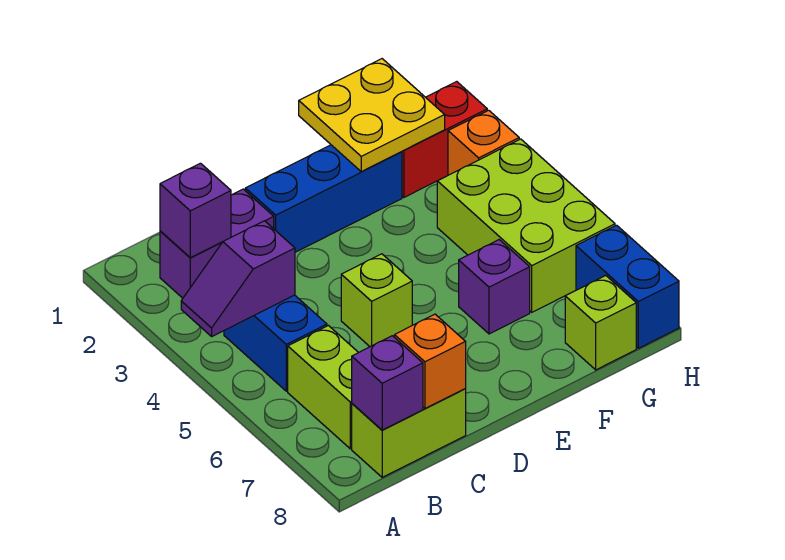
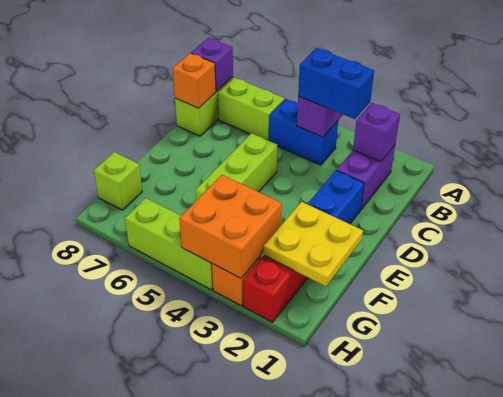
lime brick D5 level 1 -> lime brick D5:F5 level 1
purple brick F6 level 1 -> none
none -> orange brick G3:H4 level 2
lime brick G4:H6 level 1 -> lime brick H4:H6 level 1
blue brick H7:H8 level 1 -> blue brick B3:B4 level 3

